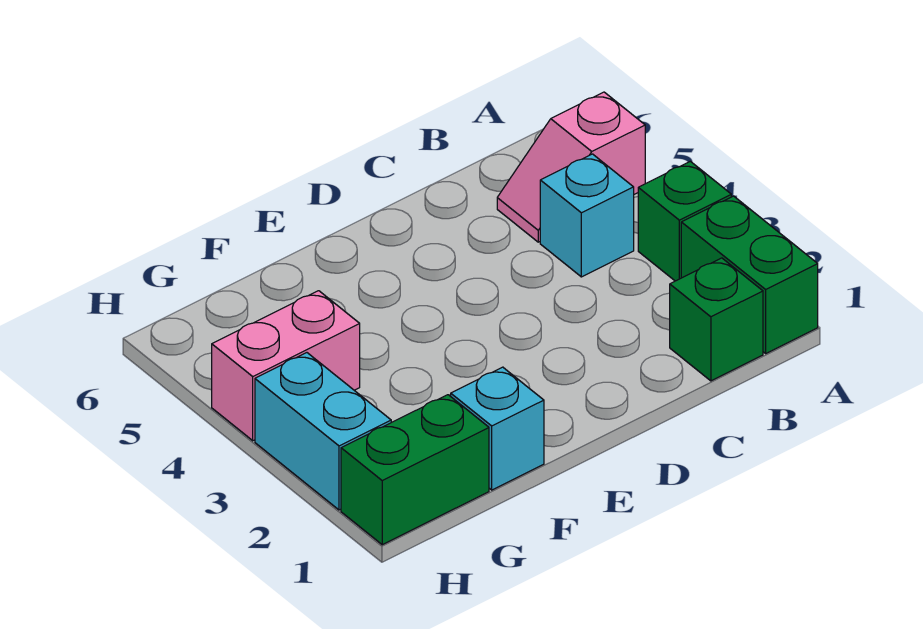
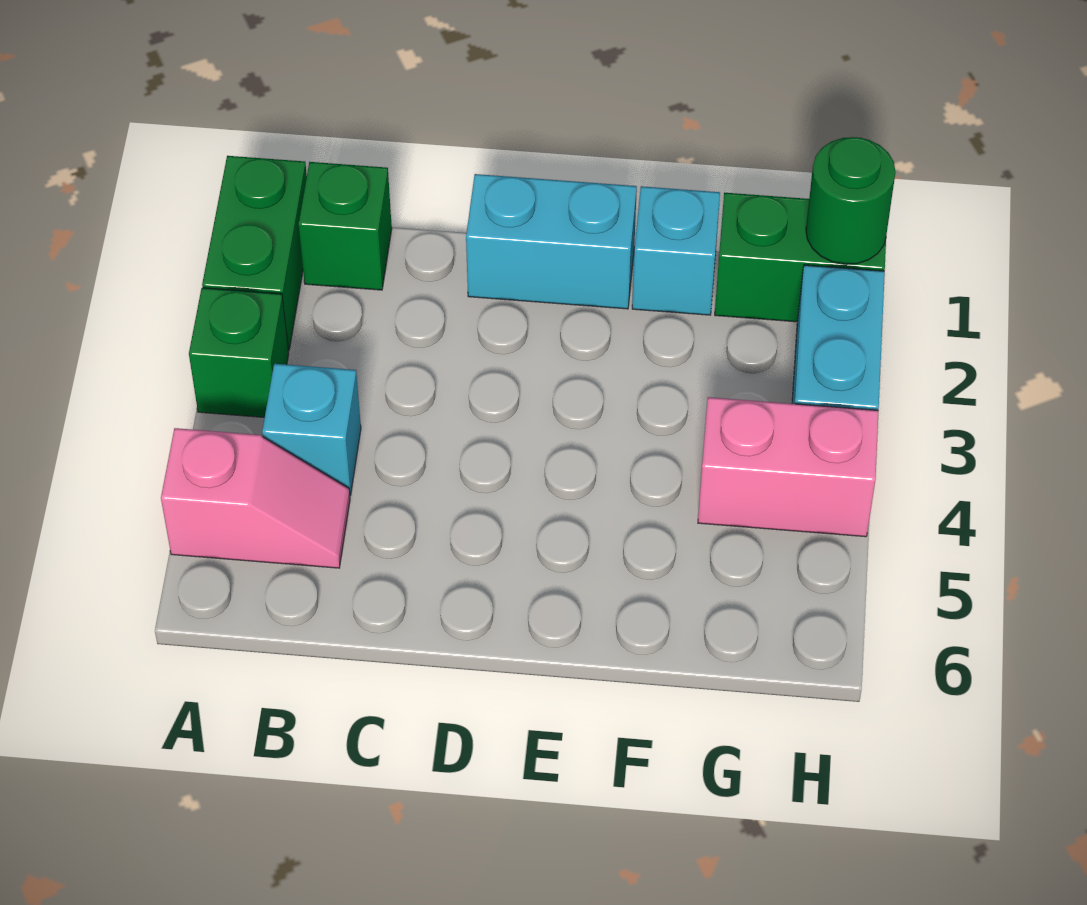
none -> cyan brick D1:E1 level 1
none -> green round brick H1 level 2

